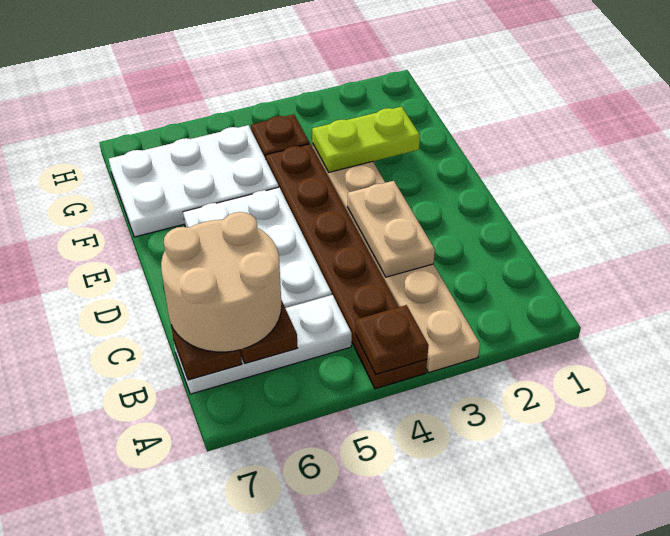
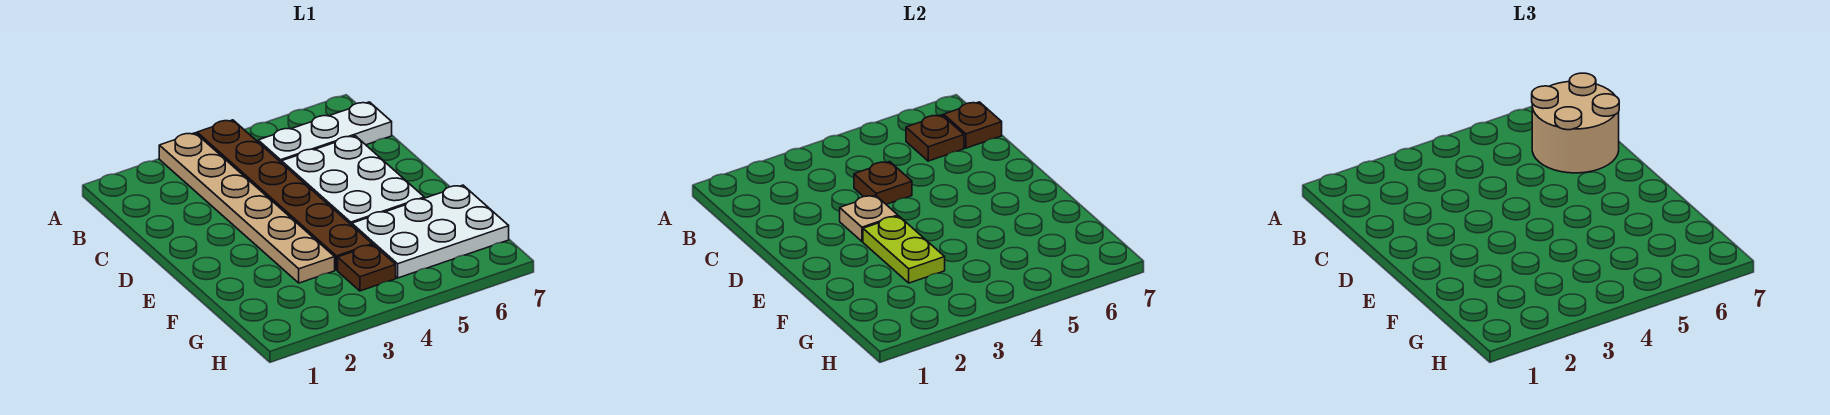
brown plate A4 level 2 -> brown plate C4 level 2
tan plate C3:D3 level 2 -> tan plate D3 level 2
lime plate F2:F3 level 2 -> lime plate E3:F3 level 2

